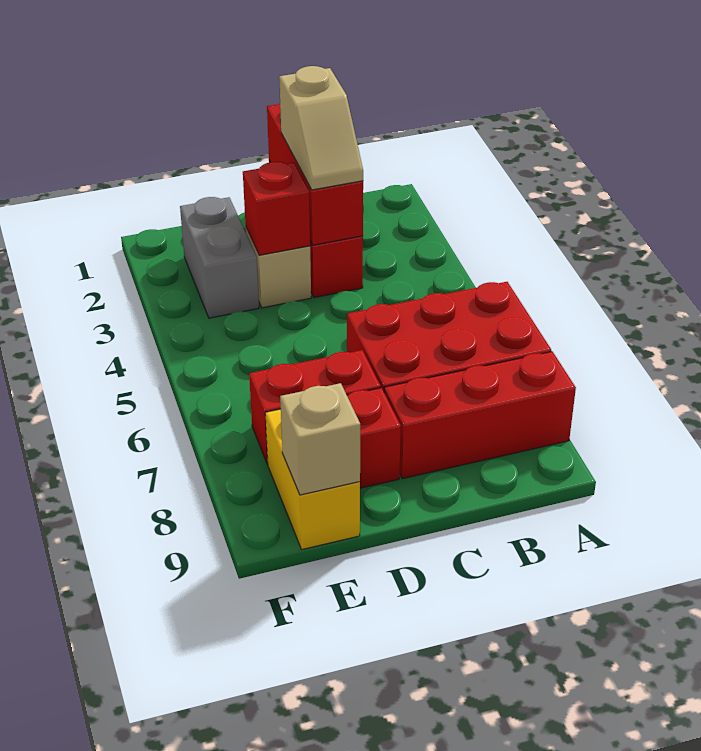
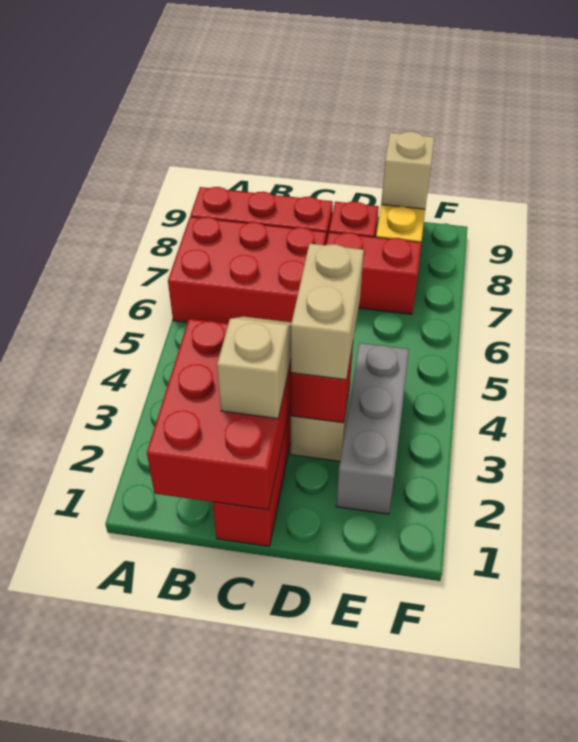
red brick C1:C3 level 2 -> red brick B1:C3 level 2
none -> tan brick D3:D4 level 3
grey brick E2:E3 level 1 -> grey brick E2:E4 level 1

